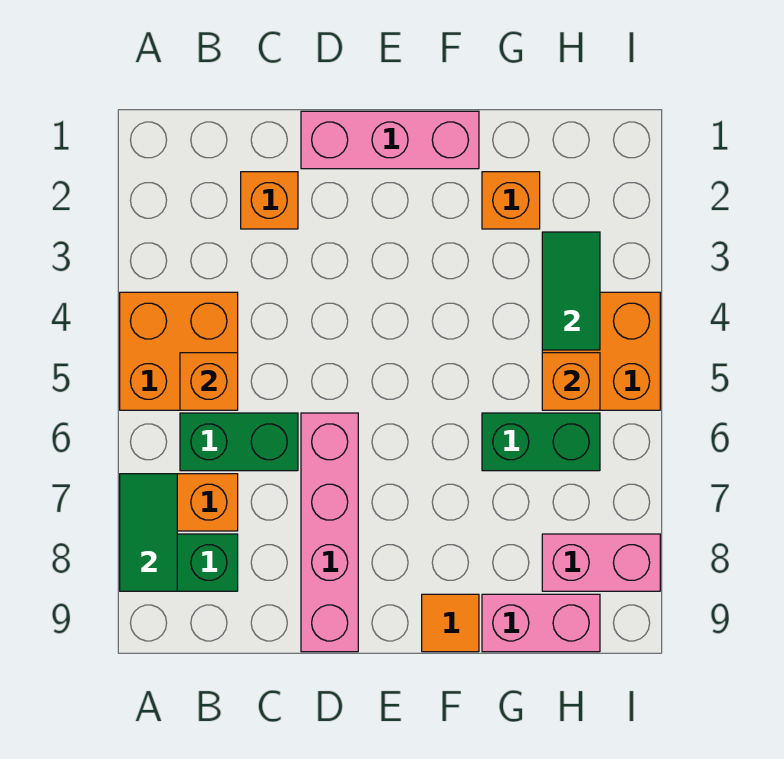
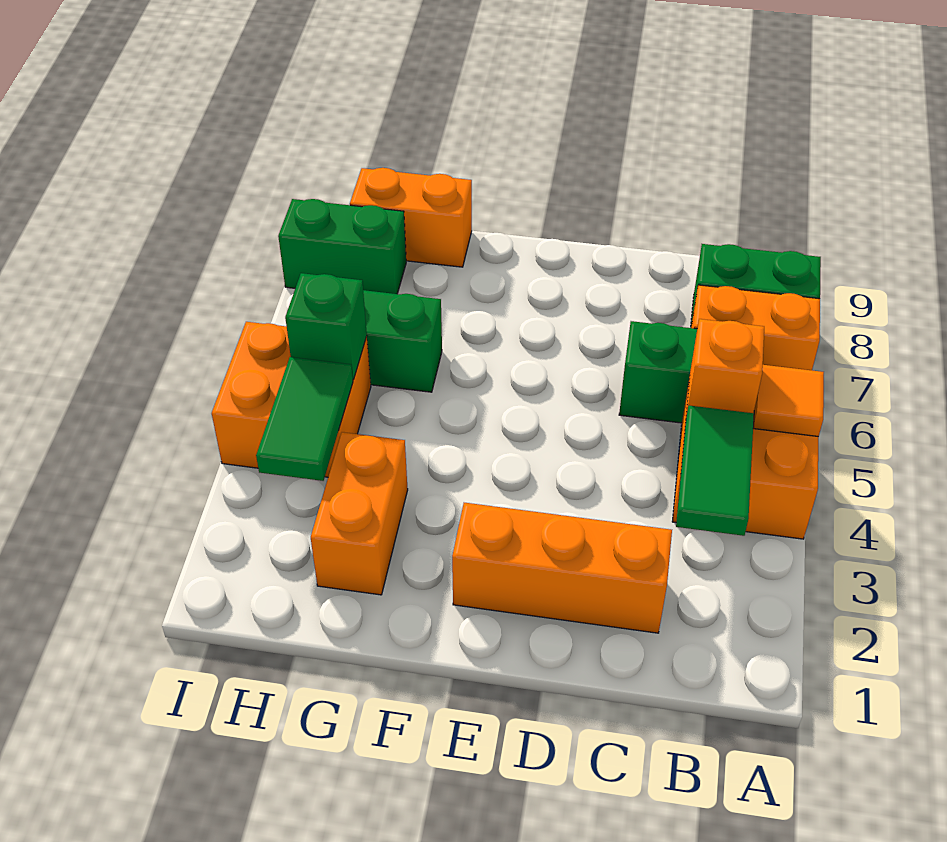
green tile A7:A8 level 2 -> green tile B3:B4 level 2
orange brick C2 level 1 -> orange brick C2:E2 level 1
pink brick D1:F1 level 1 -> none
pink brick D6:D9 level 1 -> none
orange tile F9 level 1 -> orange tile A5 level 2
orange brick G2 level 1 -> orange brick G2:G3 level 1
pink brick G9:H9 level 1 -> orange brick G9:H9 level 1
orange brick H5 level 2 -> green brick H5 level 2
pink brick H8:I8 level 1 -> green brick H8:I8 level 1

